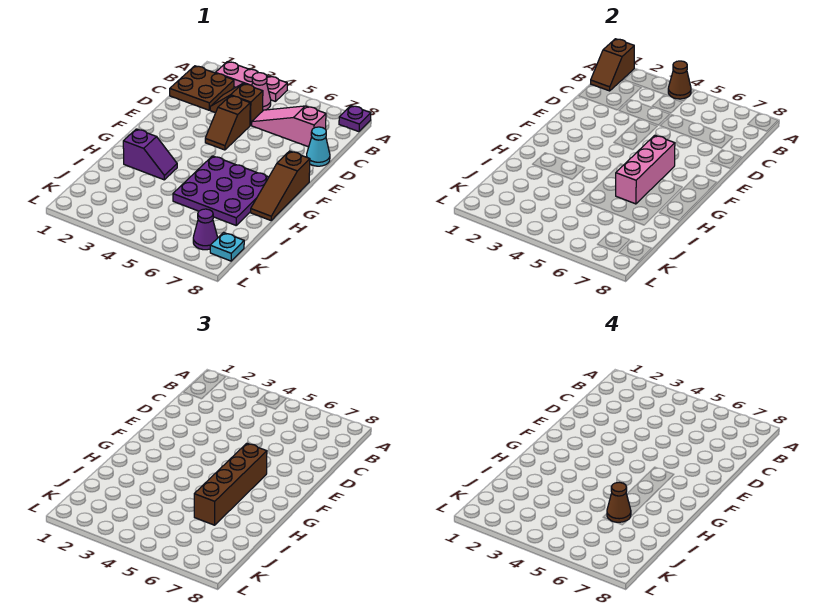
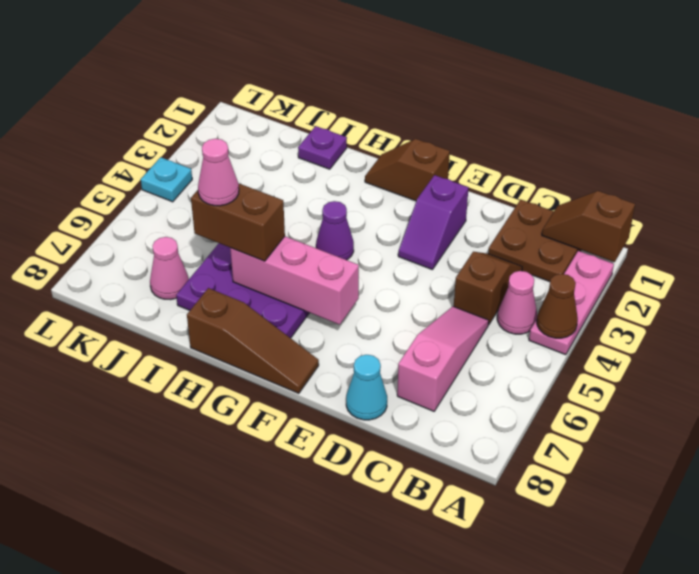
purple plate A8 level 1 -> purple plate I1 level 1
brown slope D4:E4 level 1 top D -> brown slope F1:G1 level 1 top F
brown brick F6:I6 level 3 -> brown brick H6:I6 level 3
brown slope F8:H8 level 1 top F -> brown slope F8:H8 level 1 top H
purple slope H2:H3 level 1 top 2 -> purple slope E2:E3 level 1 top 2
brown cone I6 level 4 -> pink cone I6 level 4
none -> pink cone J7 level 1
purple cone K7 level 1 -> purple cone G4 level 1
cyan plate K8 level 1 -> cyan plate L4 level 1

